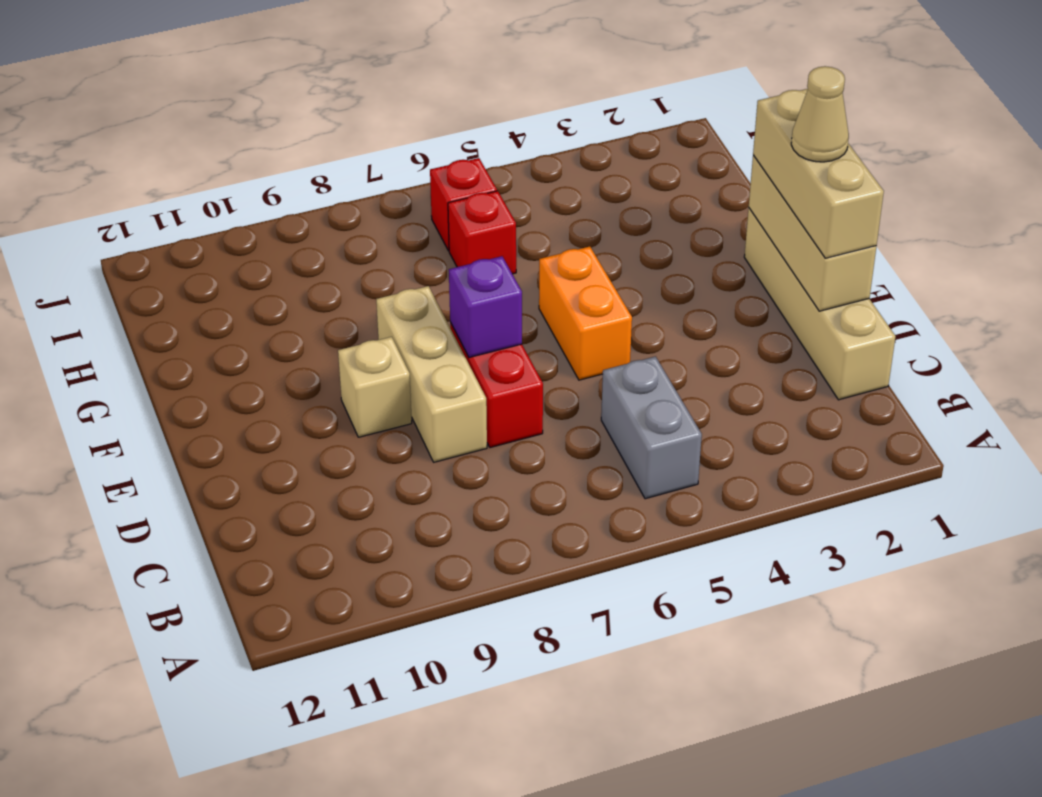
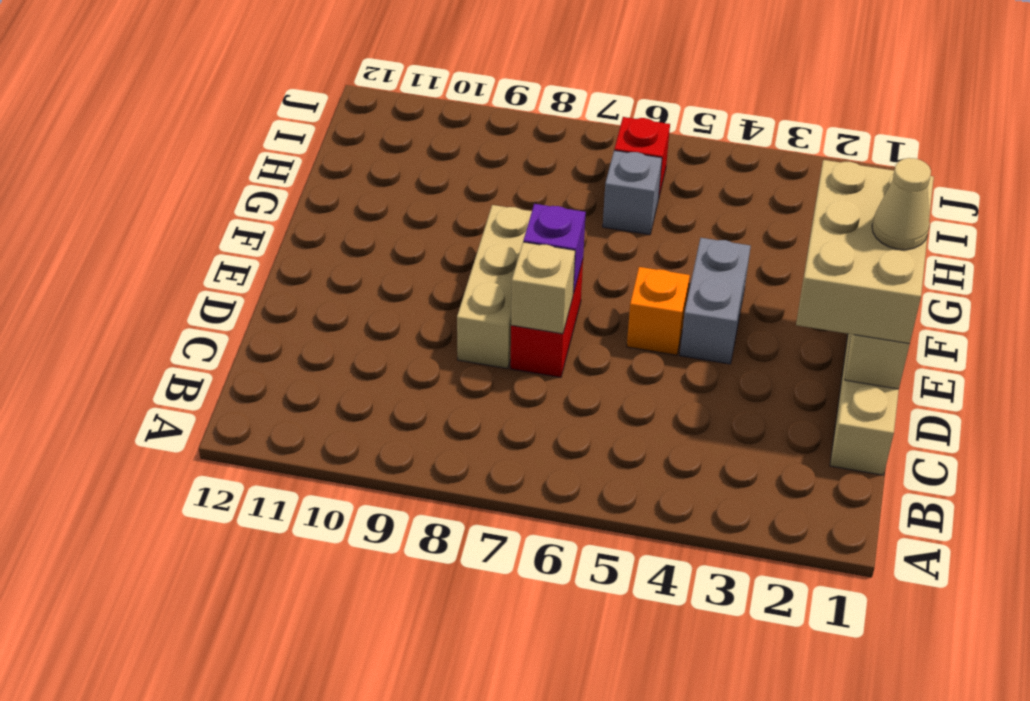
grey brick B5:C5 level 1 -> grey brick E4:F4 level 1
tan brick D1:F1 level 3 -> tan brick D1:F2 level 3
orange brick E5:F5 level 1 -> orange brick E5 level 1
tan brick E9 level 1 -> tan brick D7 level 2
red brick H6 level 1 -> grey brick H6 level 1

